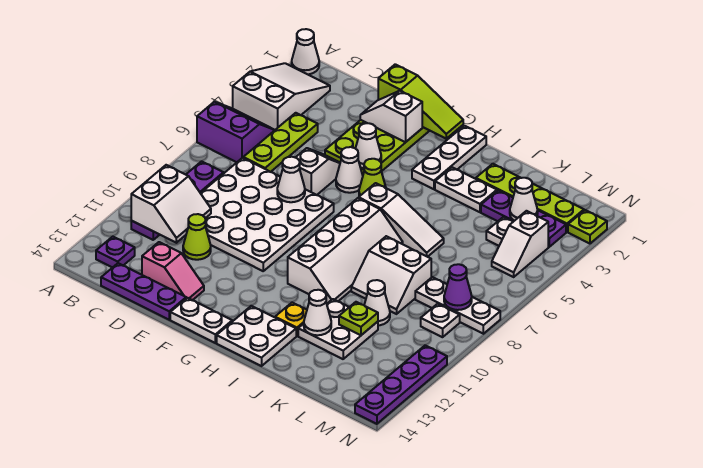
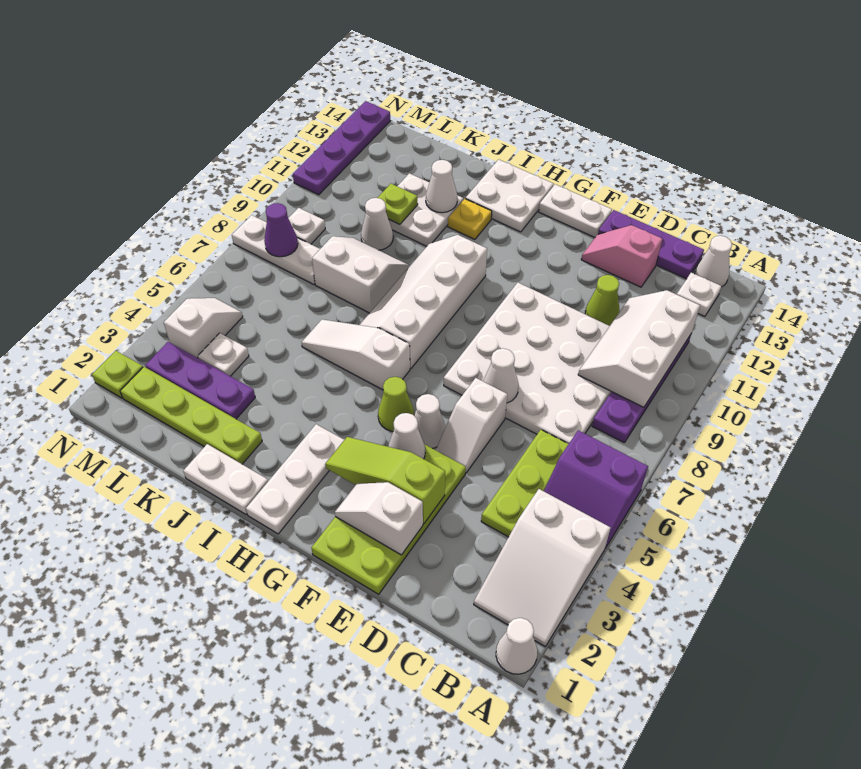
white slope B10:C11 level 2 top B -> white slope B9:C11 level 2 top B
purple plate B13 level 1 -> white plate B13 level 1
lime slope E1:G1 level 2 top E -> lime slope E3:G3 level 2 top E
white slope E2:F2 level 2 top F -> white slope E2:F2 level 2 top E
white plate I3:J3 level 1 -> white plate I1:J1 level 1
white cone L3 level 2 -> white cone B14 level 1

